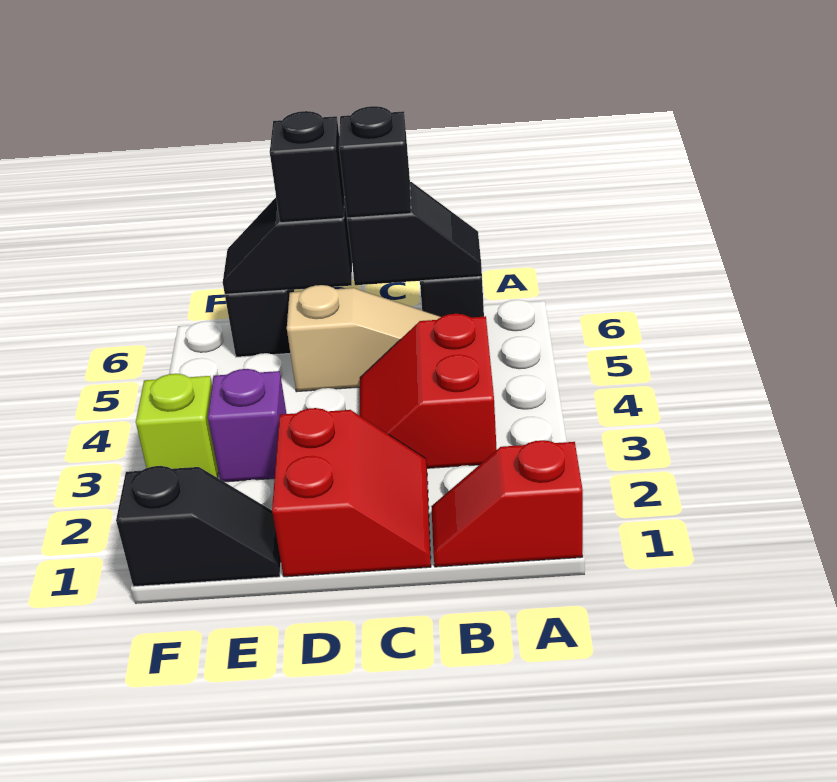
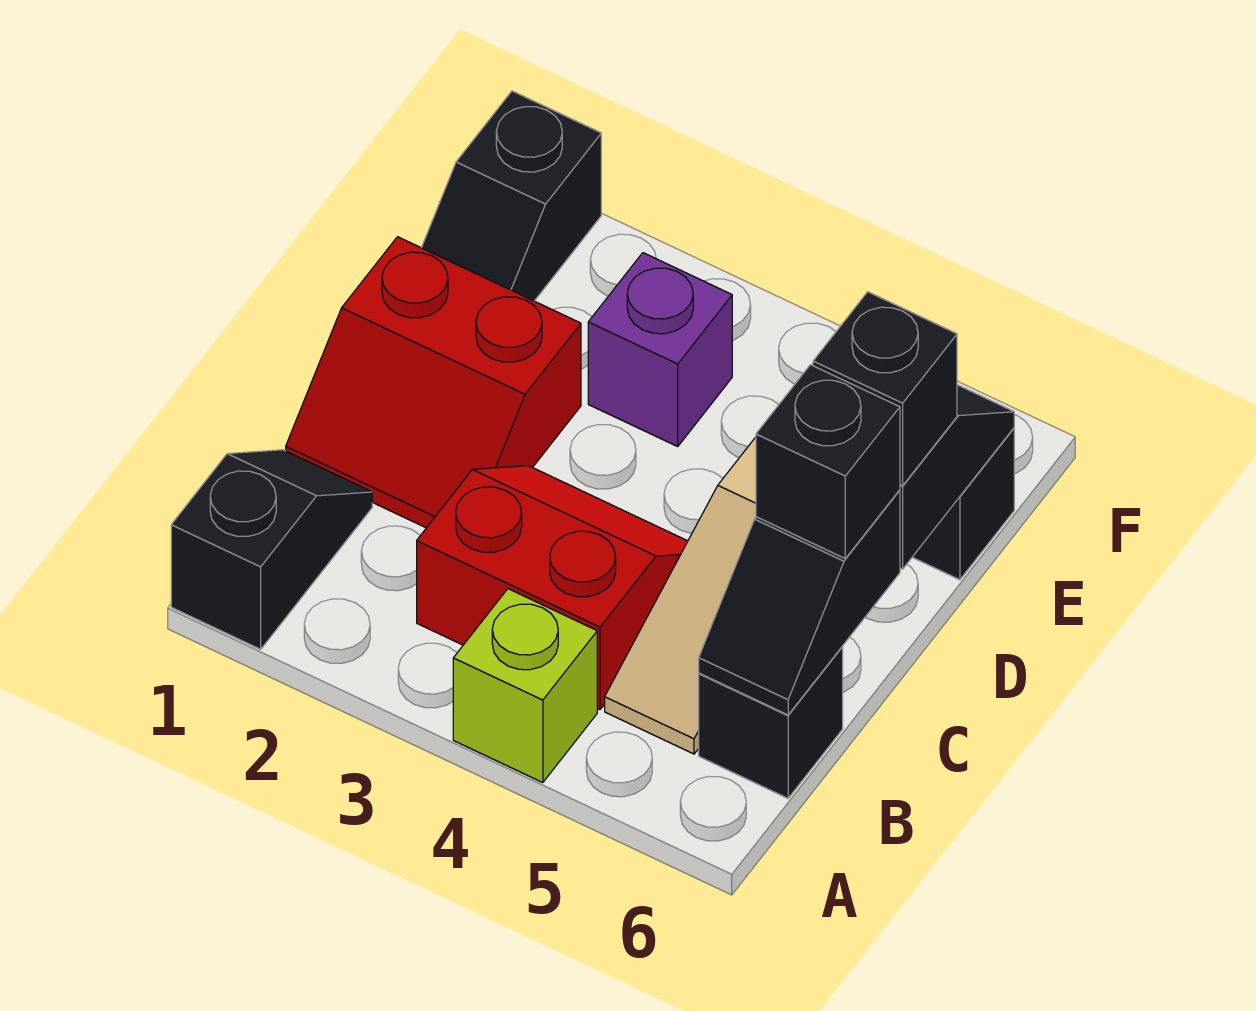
red slope A1:B1 level 1 top A -> black slope A1:B1 level 1 top A
lime brick F3 level 1 -> lime brick A4 level 1

